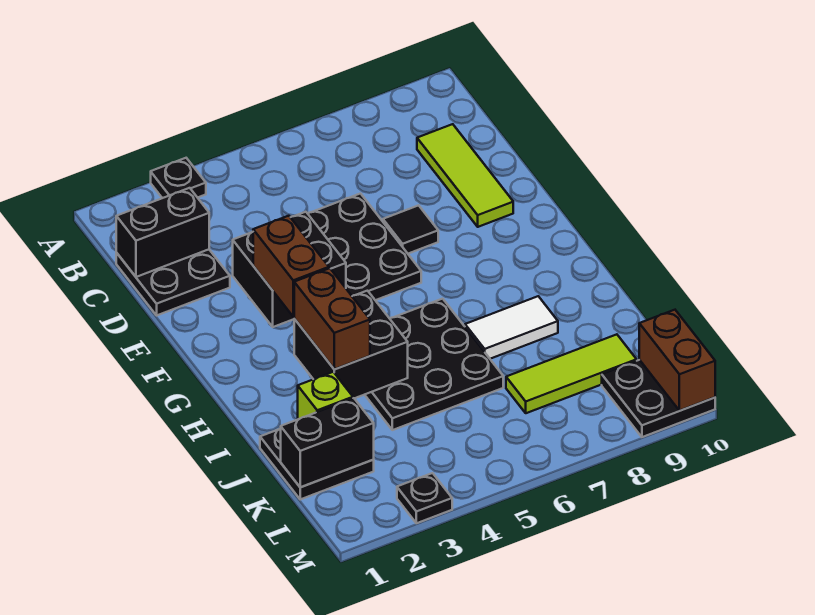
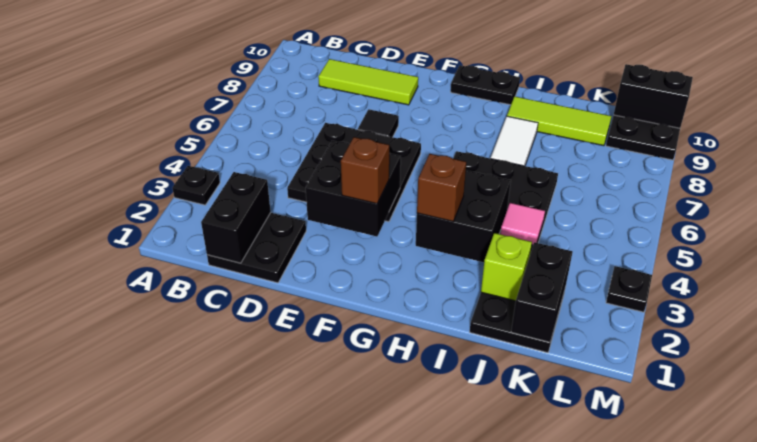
brown brick F3:G3 level 3 -> brown brick F3 level 3
none -> black plate G10:H10 level 1
brown brick H3:I3 level 3 -> brown brick H3 level 3
none -> pink tile J4 level 2
lime tile K7:K9 level 1 -> lime tile I9:K9 level 1
brown brick L10:M10 level 2 -> black brick L10:M10 level 2

